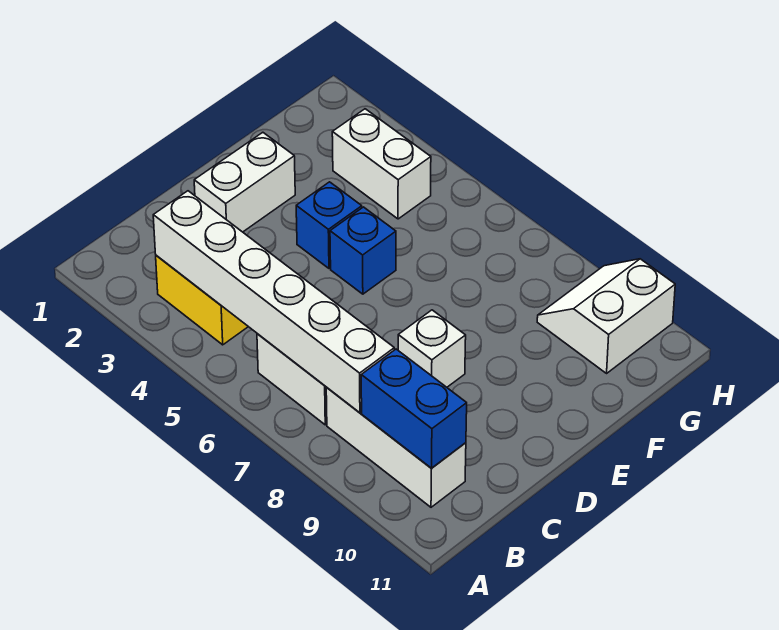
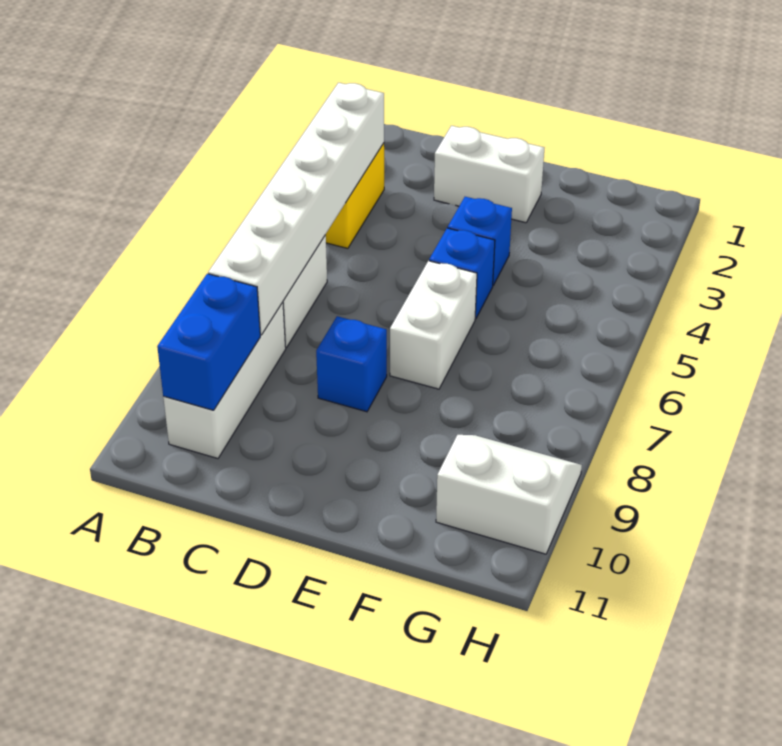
white brick D8 level 1 -> blue brick D8 level 1
white brick G3:G4 level 1 -> white brick E6:E7 level 1

